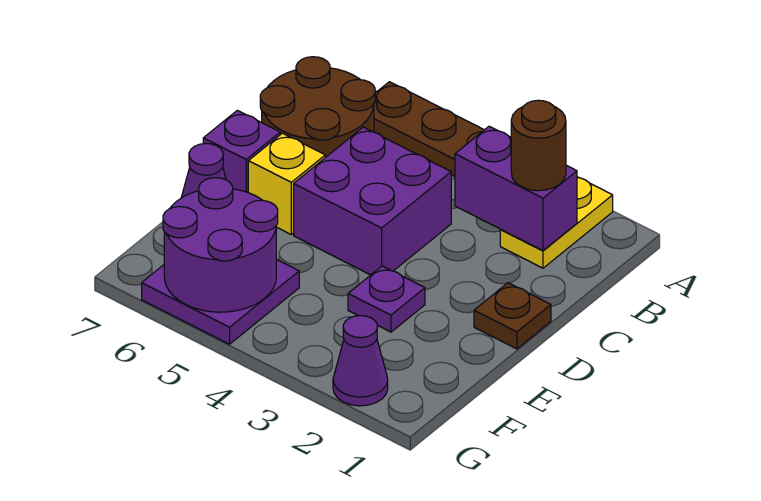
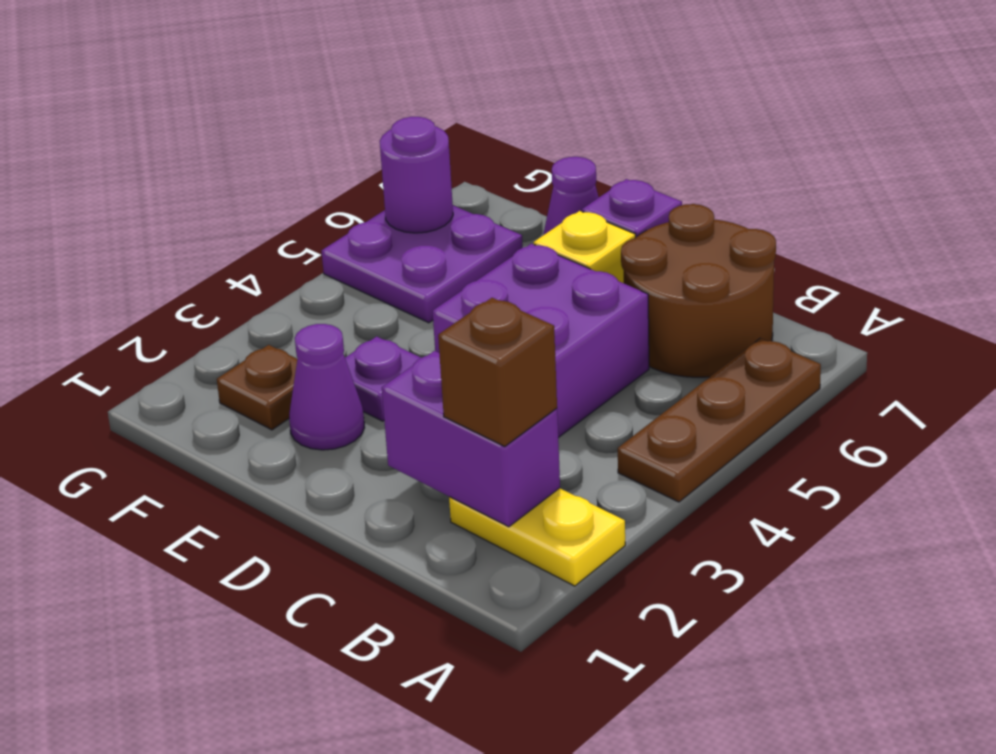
purple brick B2:B3 level 2 -> purple brick B2:C2 level 2
brown round brick B2 level 3 -> brown brick B2 level 3
brown plate D1 level 1 -> brown plate F2 level 1
purple round brick F5:G6 level 2 -> purple round brick G6 level 2
purple cone G2 level 1 -> purple cone E2 level 1

